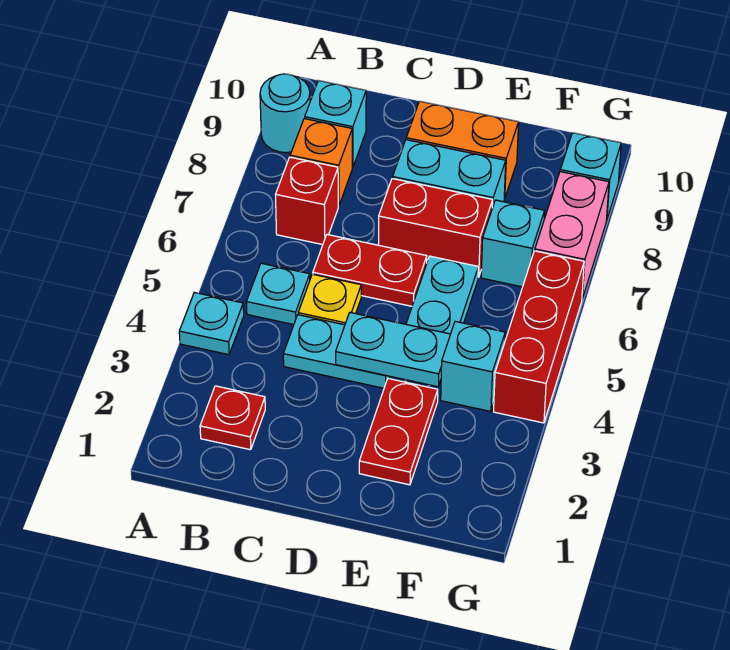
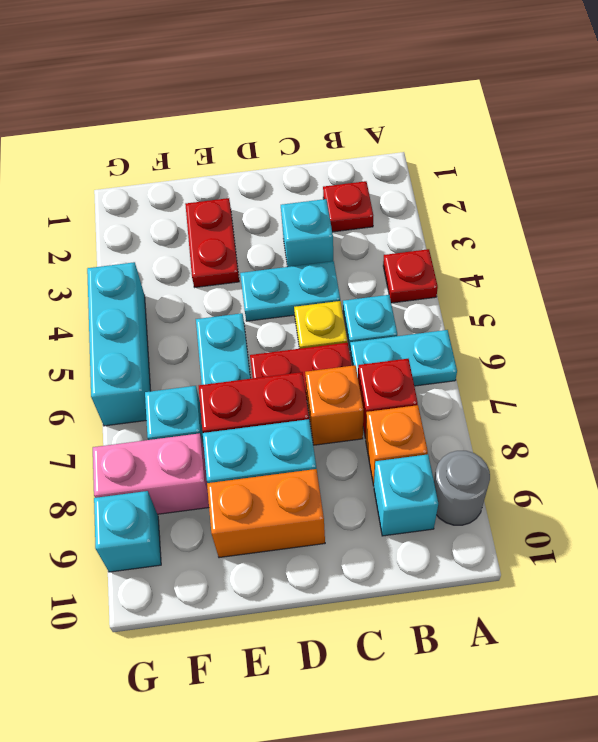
cyan plate A4 level 1 -> red plate A4 level 1
cyan round brick A9 level 1 -> grey round brick A9 level 1
none -> orange brick C7 level 1
cyan plate D4:E4 level 2 -> cyan plate A6:B6 level 1
cyan brick F4 level 1 -> cyan brick C3 level 1
red brick G4:G6 level 1 -> cyan brick G4:G6 level 1
pink brick G7:G8 level 1 -> pink brick F8:G8 level 1

